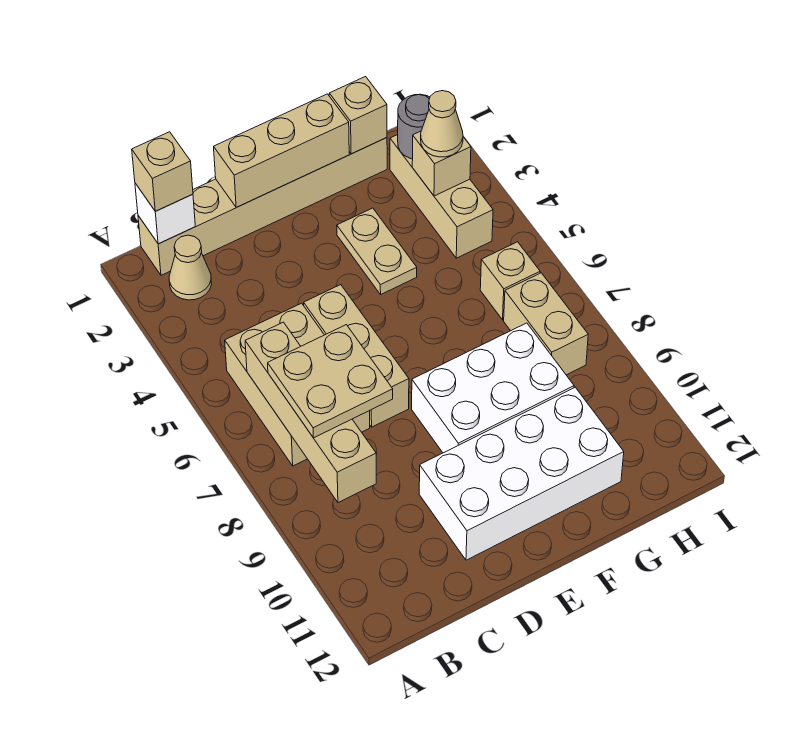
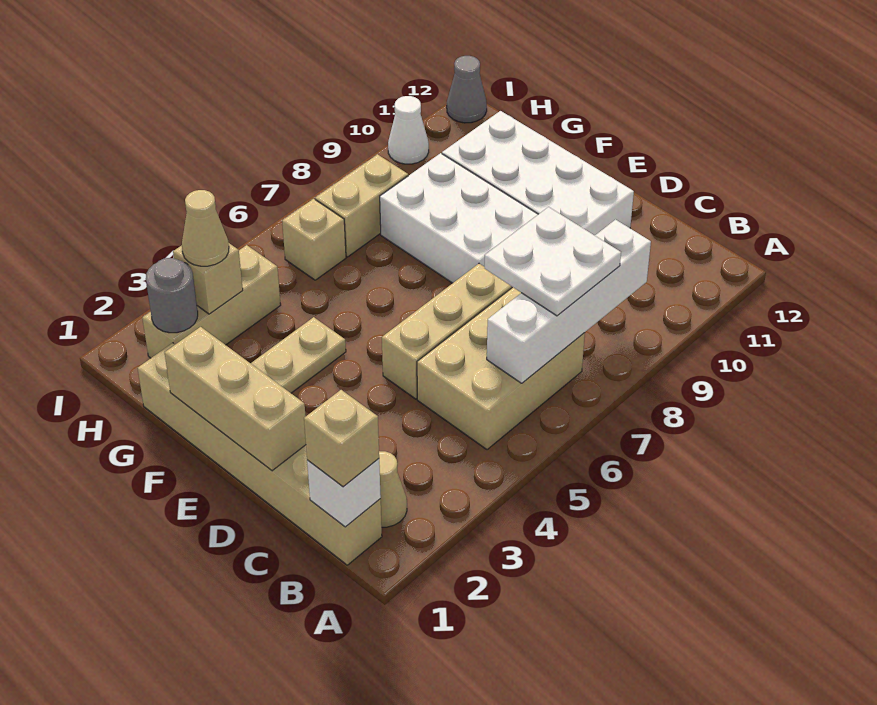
tan brick B6:B9 level 2 -> white brick B6:B9 level 2
tan plate B7:C8 level 3 -> white plate B7:C8 level 3
tan brick G1 level 2 -> none
none -> white cone I10 level 1
none -> grey cone I12 level 1

